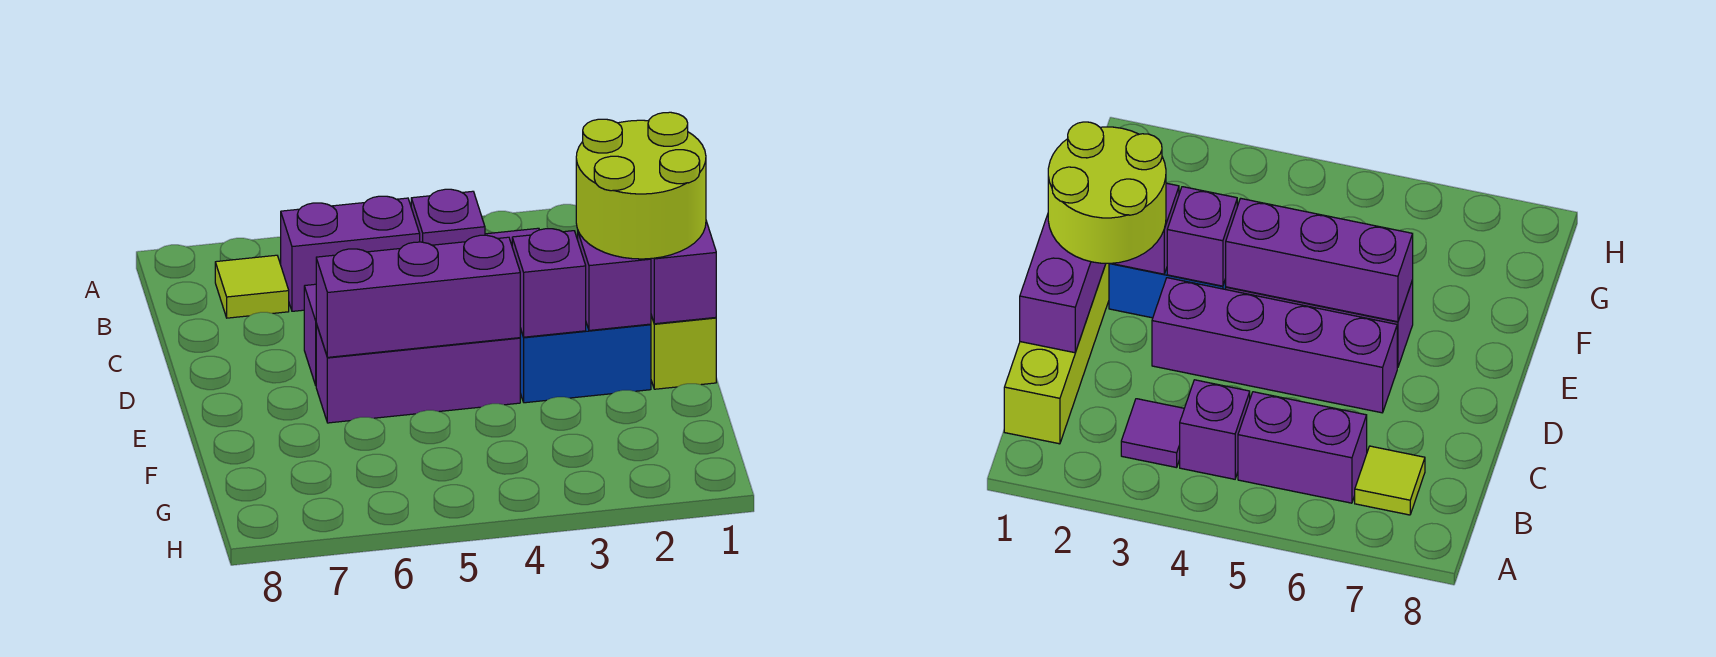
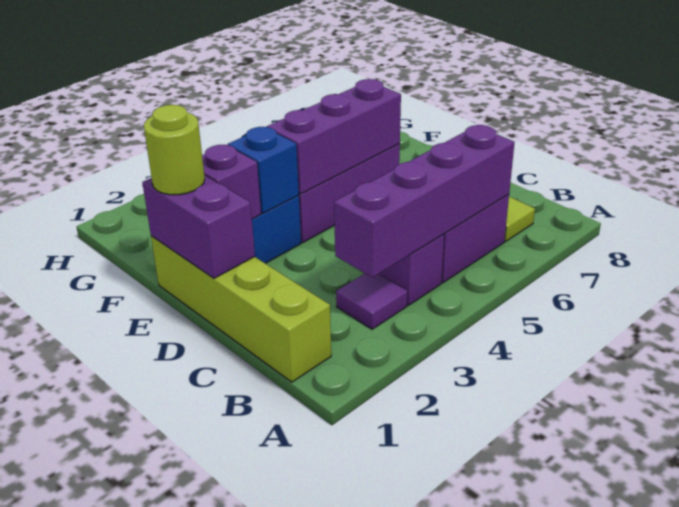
purple brick C1:E1 level 2 -> purple brick D1:E1 level 2
lime round brick D1:E2 level 3 -> lime round brick E1 level 3
purple brick D3:D6 level 1 -> purple brick B3:B6 level 2
purple brick E3 level 2 -> blue brick E3 level 2

